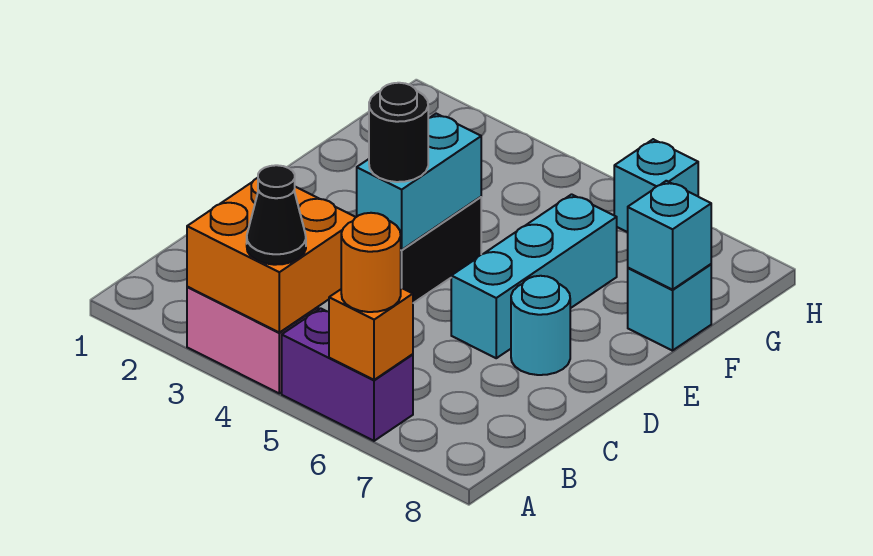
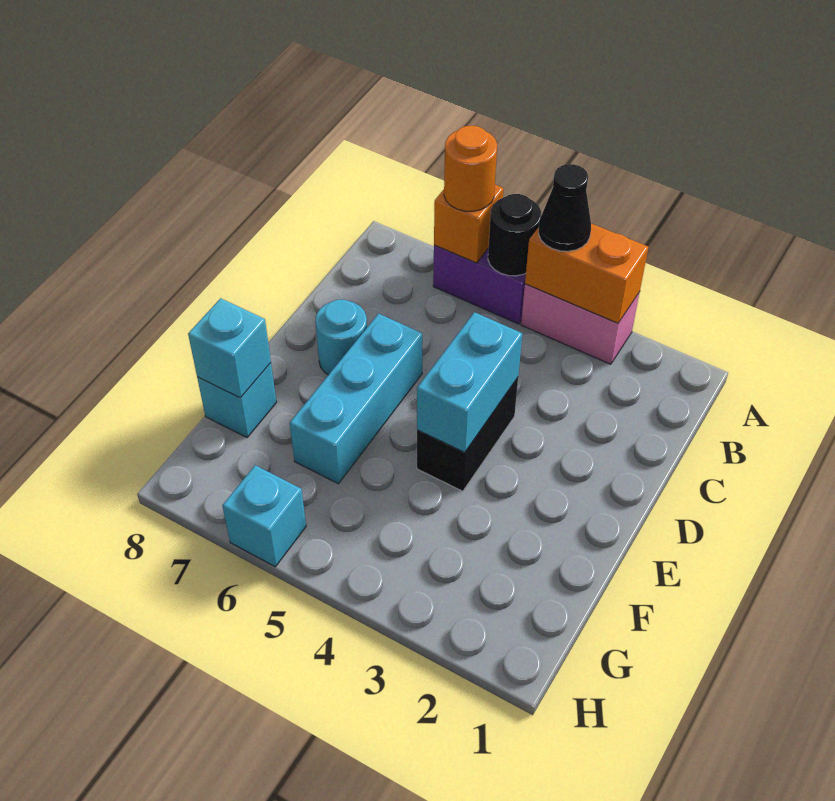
orange brick A3:B4 level 2 -> orange brick A3:A4 level 2
black round brick D4 level 3 -> black round brick A5 level 2

